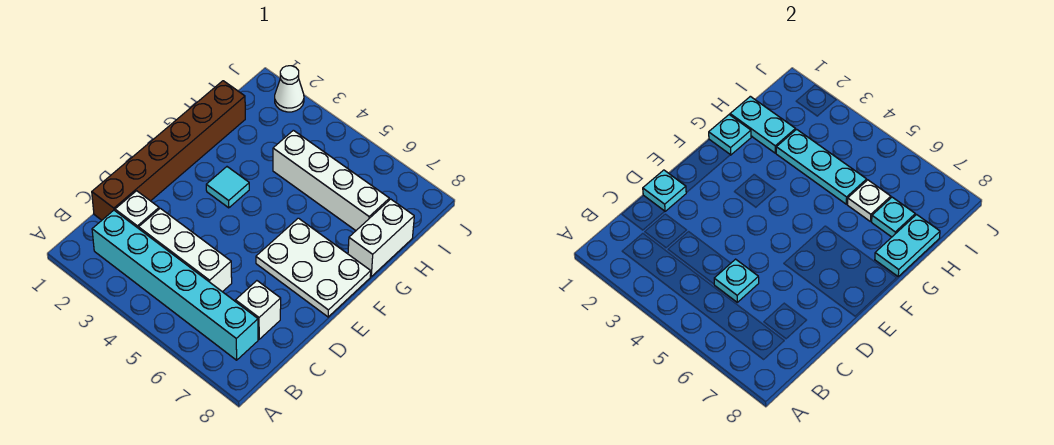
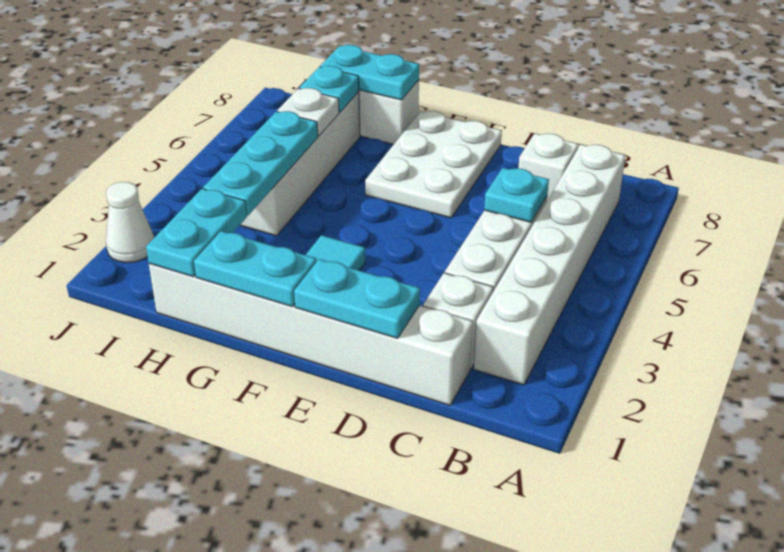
cyan brick B2:B7 level 1 -> white brick B2:B7 level 1
brown brick C1:H1 level 1 -> white brick C1:H1 level 1
cyan plate D1 level 2 -> cyan plate D1:E1 level 2
cyan plate G1 level 2 -> cyan plate F1:G1 level 2

